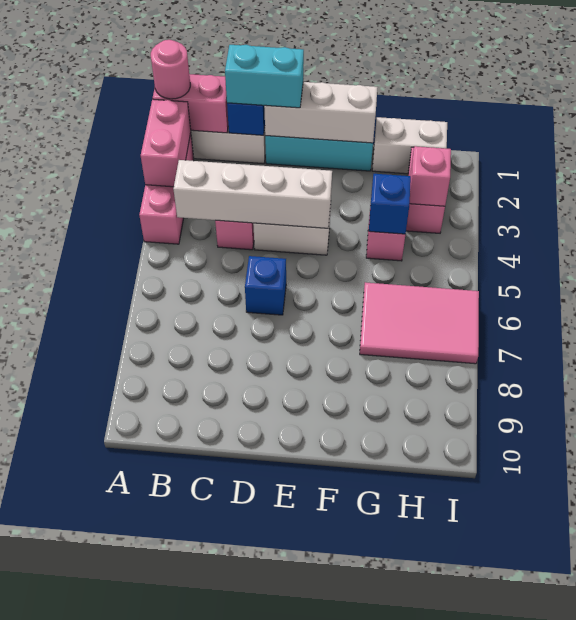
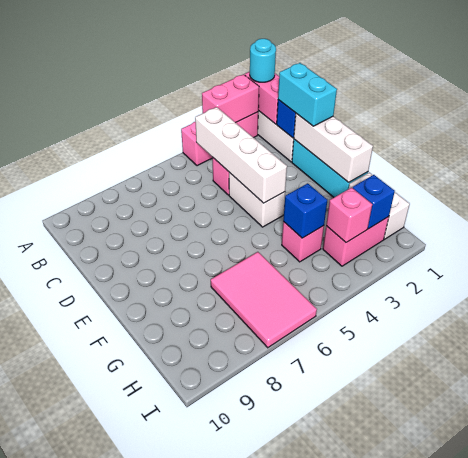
pink round brick A1 level 3 -> cyan round brick A1 level 3
blue brick D6 level 1 -> blue brick H2 level 2

